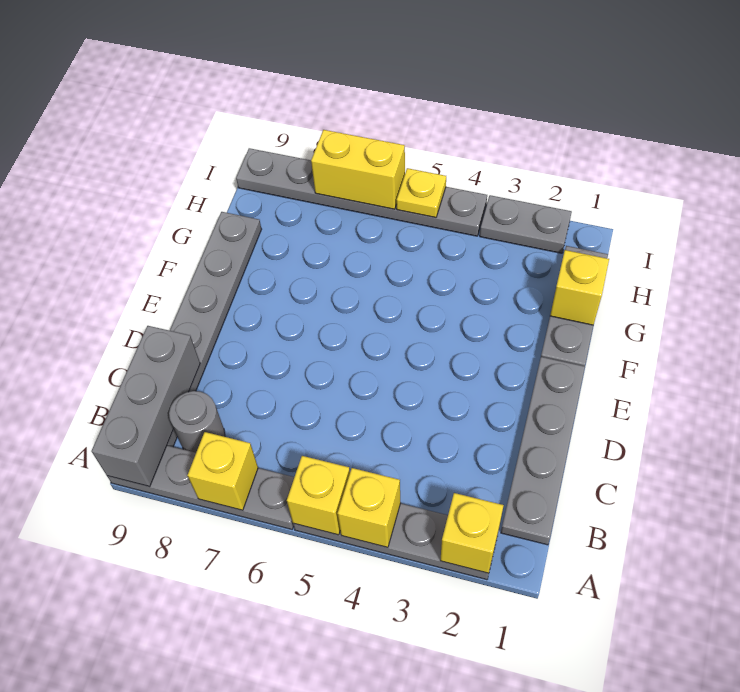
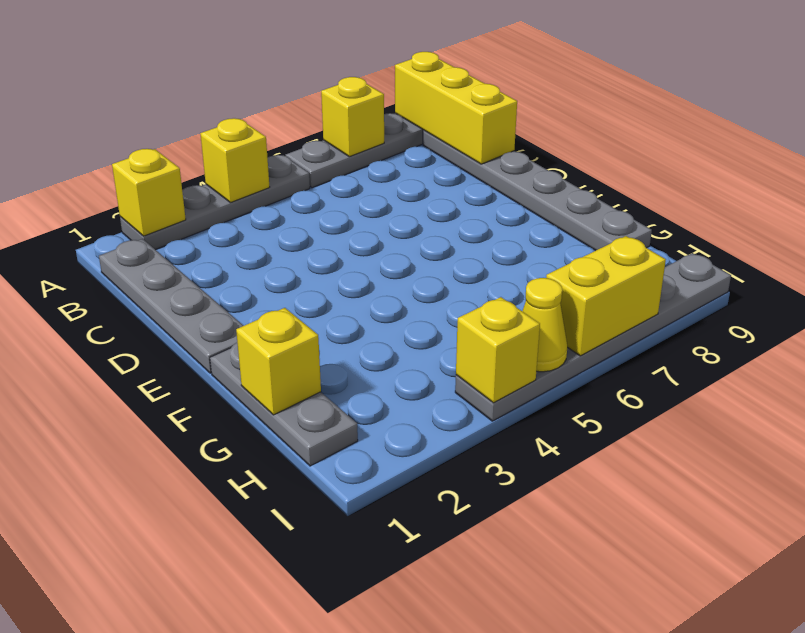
yellow brick A5 level 2 -> yellow brick I4 level 2
grey brick A9:C9 level 2 -> yellow brick A9:C9 level 2
grey round brick B8 level 1 -> none
grey plate I2:I3 level 1 -> none
yellow plate I5 level 2 -> yellow cone I5 level 2

